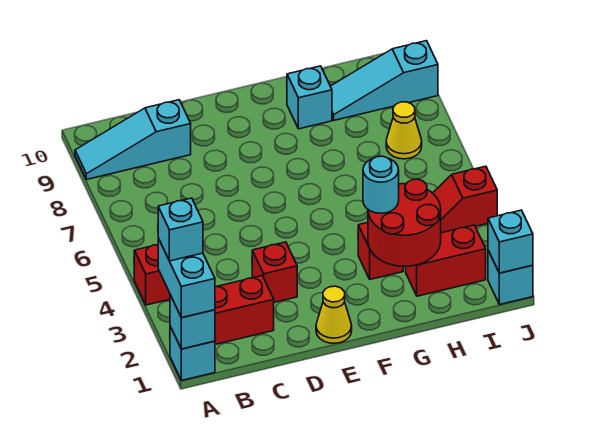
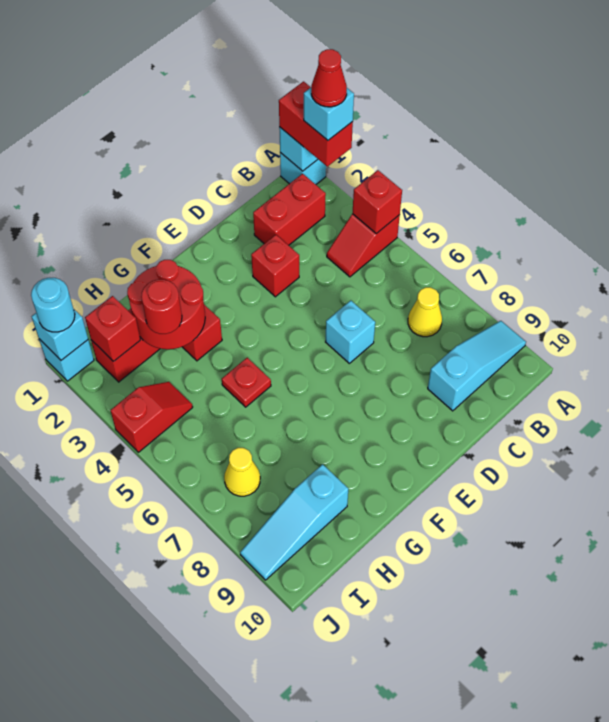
cyan brick A1:A2 level 3 -> red brick A1:A2 level 3
none -> red cone A2 level 5
none -> red brick A4 level 2
yellow cone E1 level 1 -> yellow cone B7 level 1
cyan round brick G3 level 3 -> cyan round brick J1 level 3
none -> red plate G5 level 1
cyan brick G9 level 1 -> cyan brick D6 level 1
none -> red round brick H3 level 3
cyan slope H9:J9 level 1 top J -> cyan slope H9:J9 level 1 top H
none -> red brick I2 level 2

